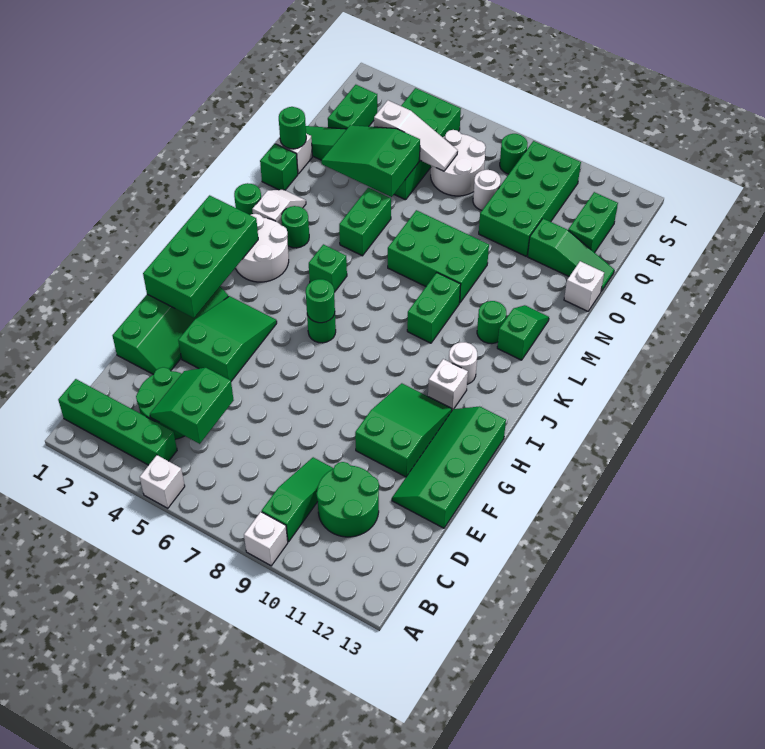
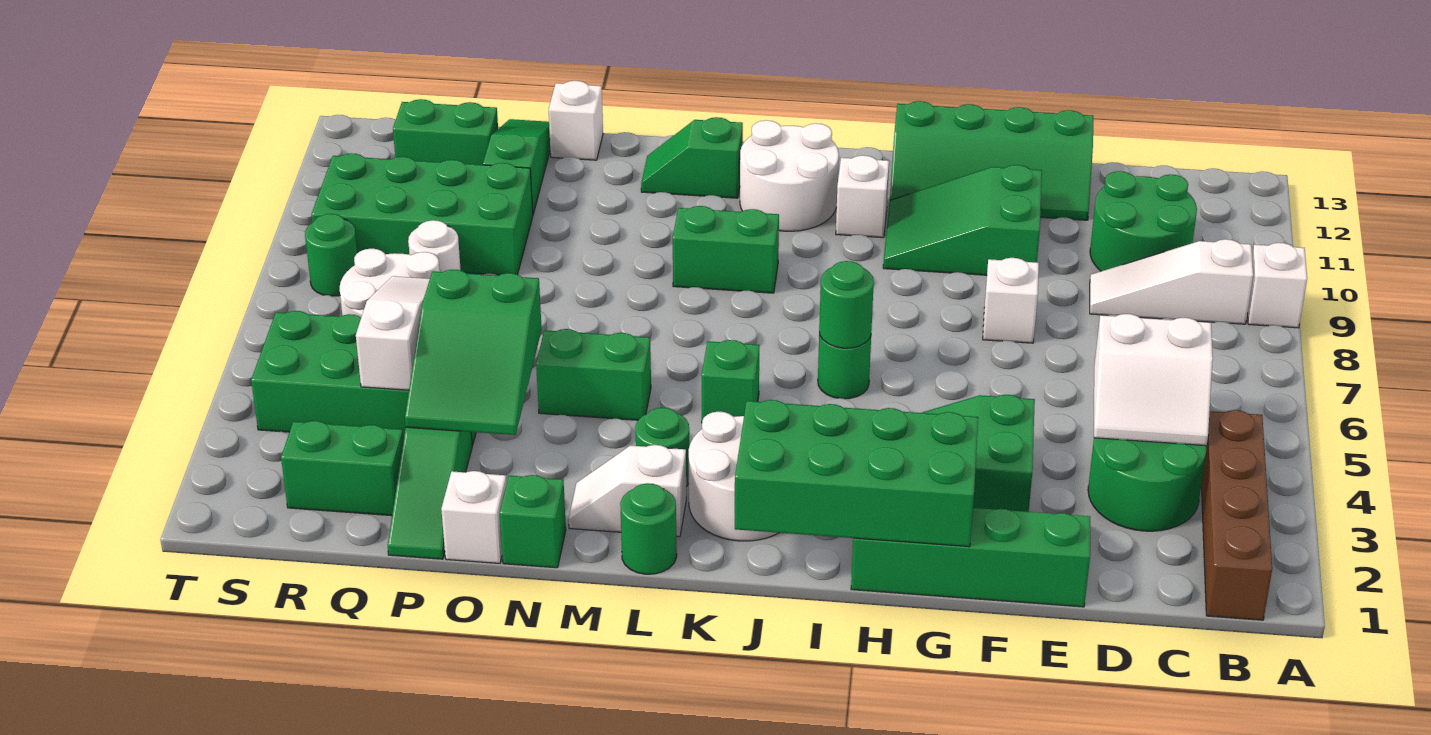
white brick A5 level 1 -> white brick F8 level 1
green brick B1:B4 level 1 -> brown brick B1:B4 level 1
green slope B9:D9 level 1 top B -> white slope B9:D9 level 1 top B
green slope C4:D5 level 2 top 5 -> white slope C4:D5 level 2 top 5
white round brick J11 level 1 -> white round brick J11:K12 level 1
green round brick L11 level 1 -> none
green brick M7:N9 level 1 -> none
green round brick O1 level 2 -> none

